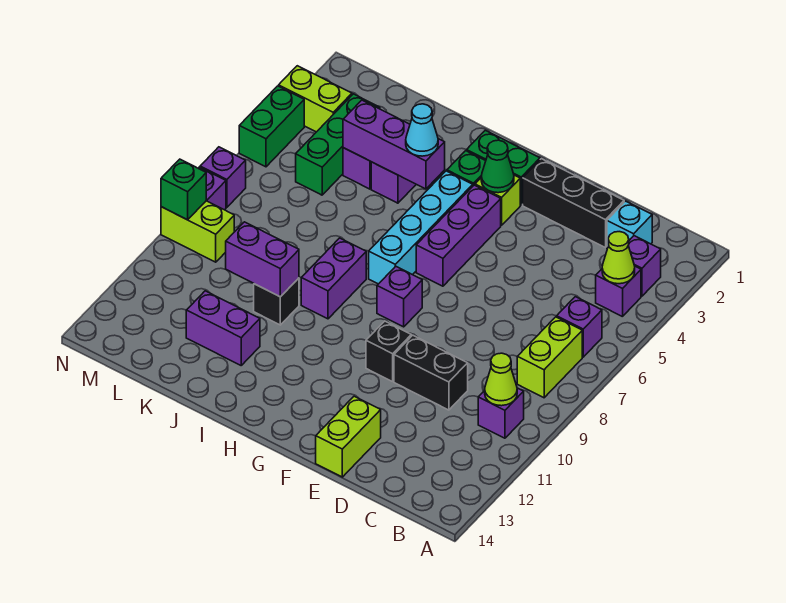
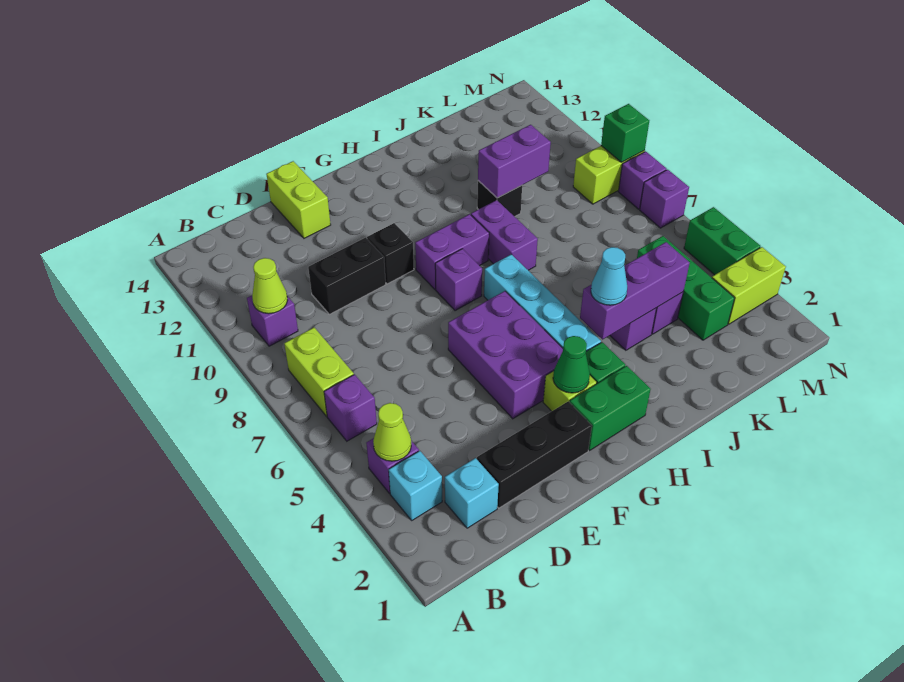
purple brick B3 level 1 -> cyan brick B3 level 1
purple brick G4:G6 level 1 -> purple brick F4:G6 level 1
purple brick J12:K12 level 1 -> purple brick G9:H9 level 1

